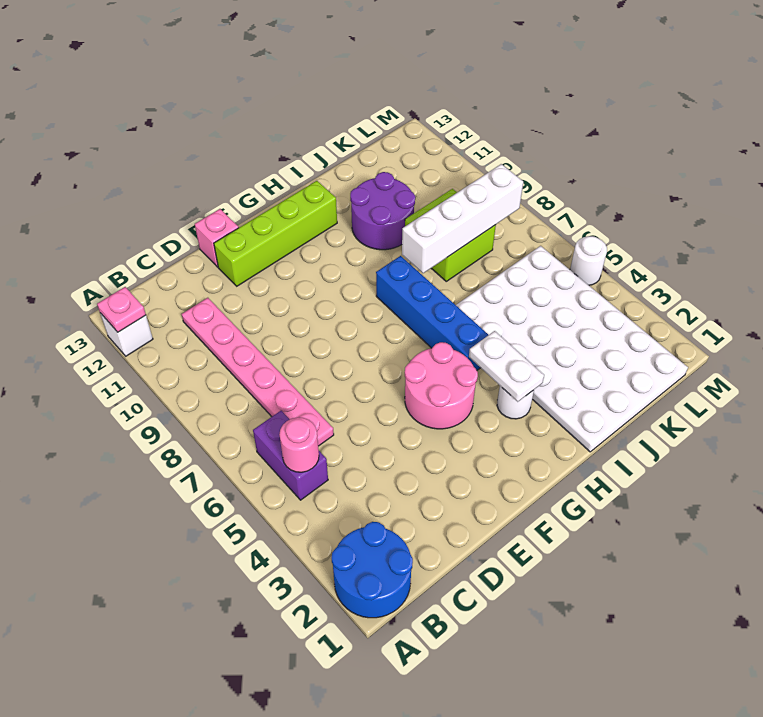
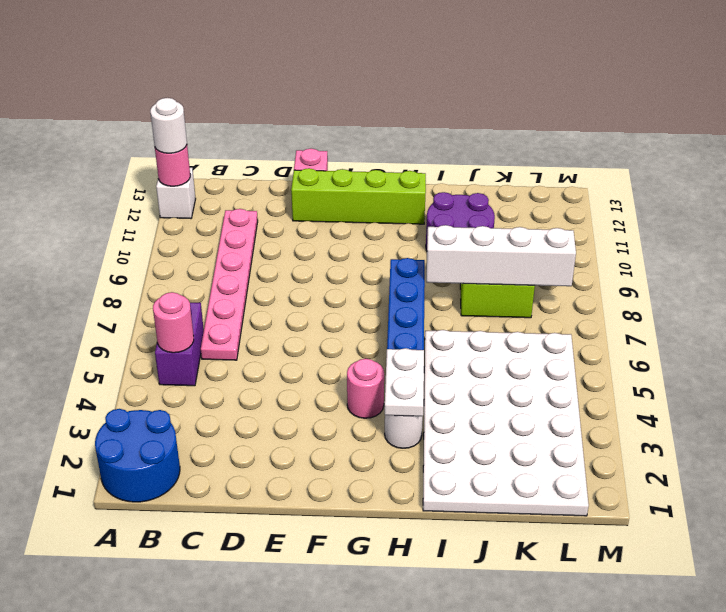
pink plate A12 level 2 -> pink round brick A12 level 2
pink round brick F4:G5 level 1 -> pink round brick G4 level 1
white round brick M5 level 1 -> white round brick A12 level 3

